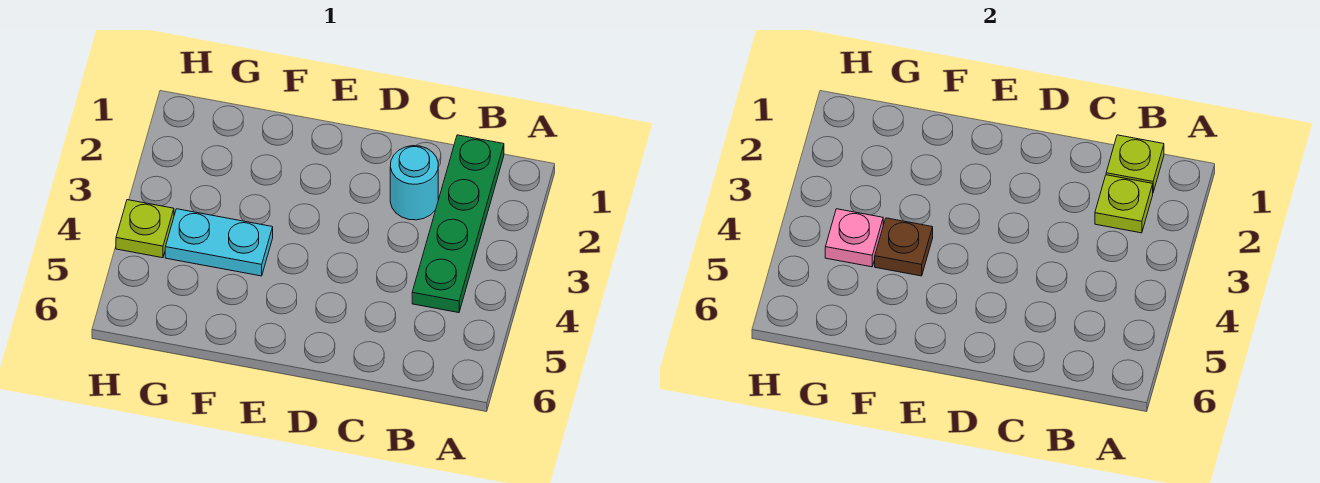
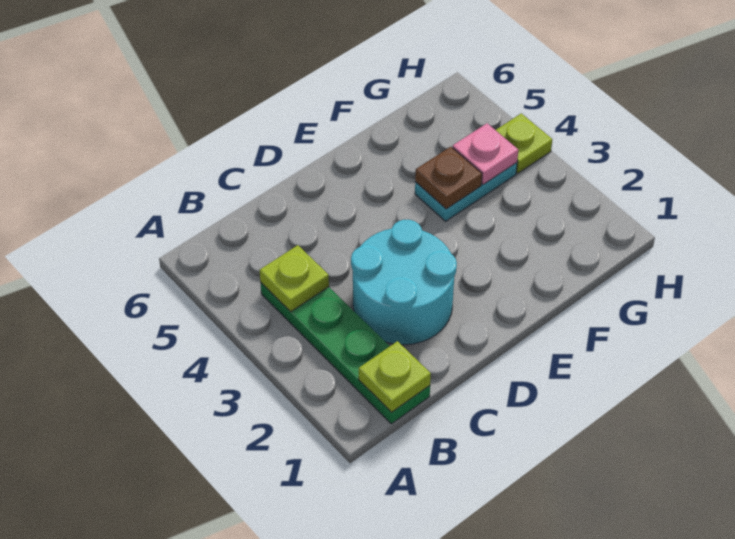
lime plate B2 level 2 -> lime plate B4 level 2
cyan round brick C2 level 1 -> cyan round brick C2:D3 level 1

